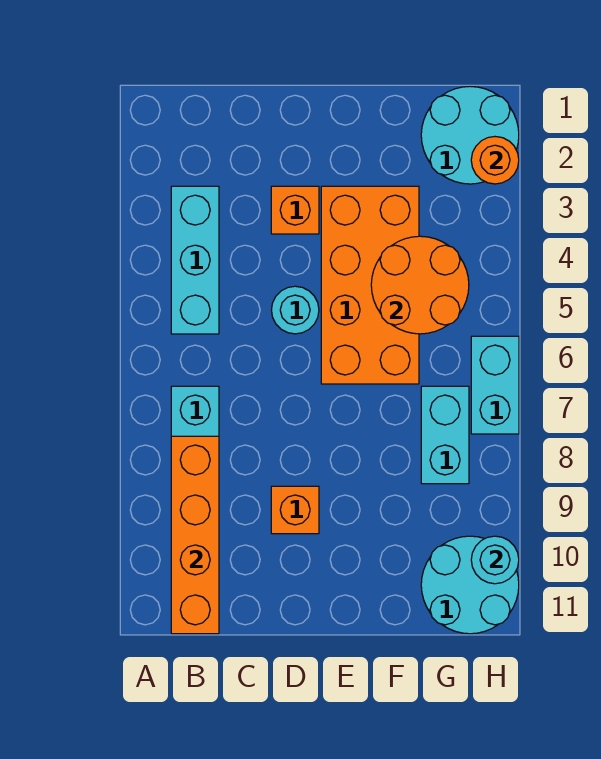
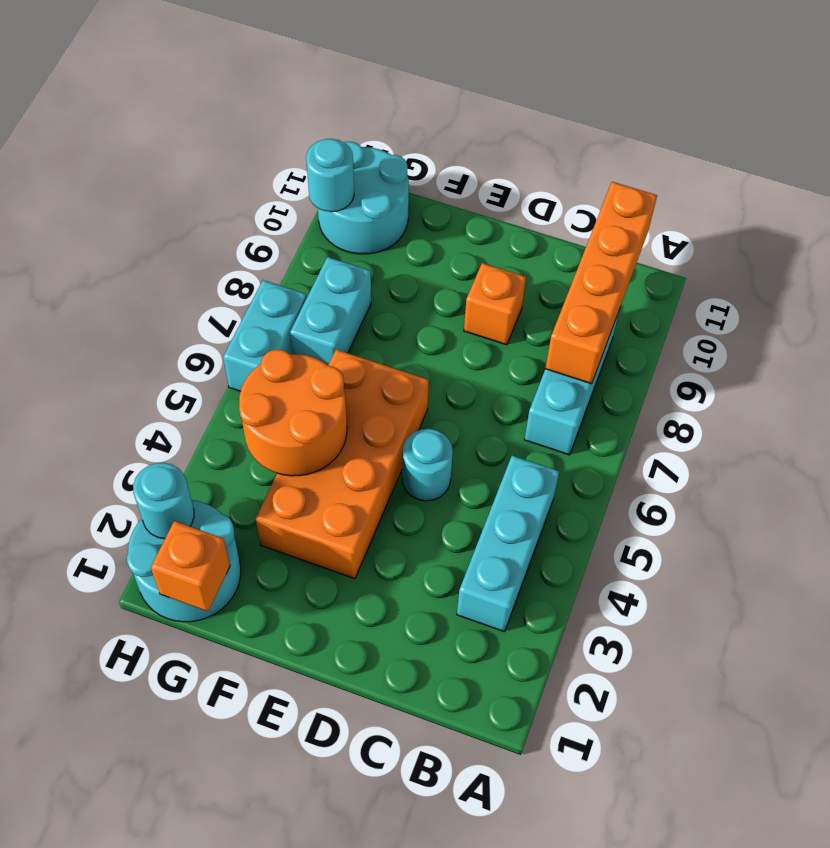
orange brick D3 level 1 -> orange brick G1 level 2
orange round brick H2 level 2 -> cyan round brick H2 level 2

